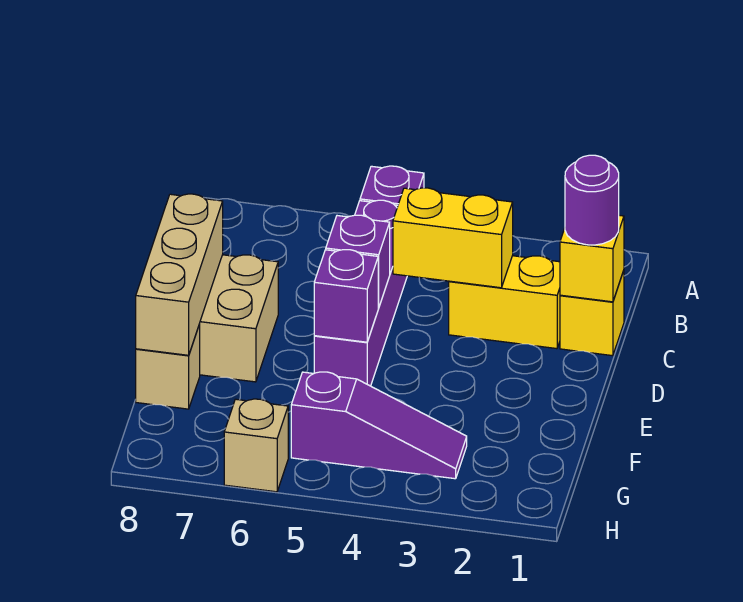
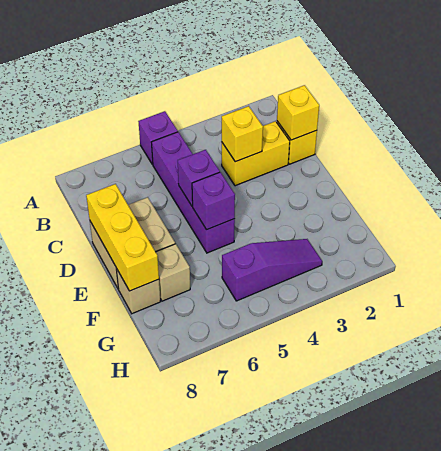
purple round brick C1 level 3 -> none
yellow brick C3:C4 level 2 -> yellow brick C3 level 2
tan brick D8:F8 level 2 -> yellow brick D8:F8 level 2
tan brick H6 level 1 -> tan brick F7 level 1

